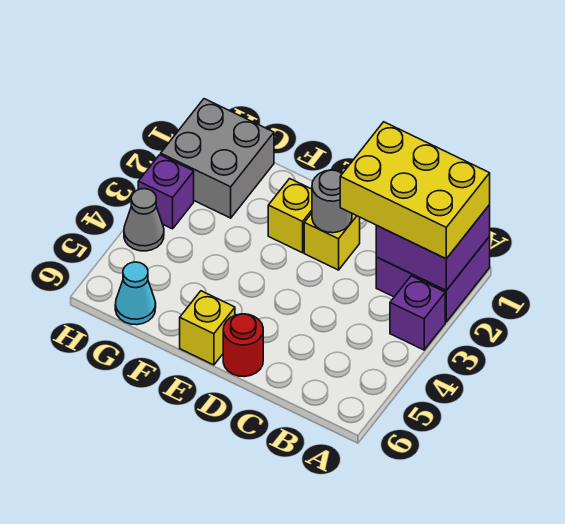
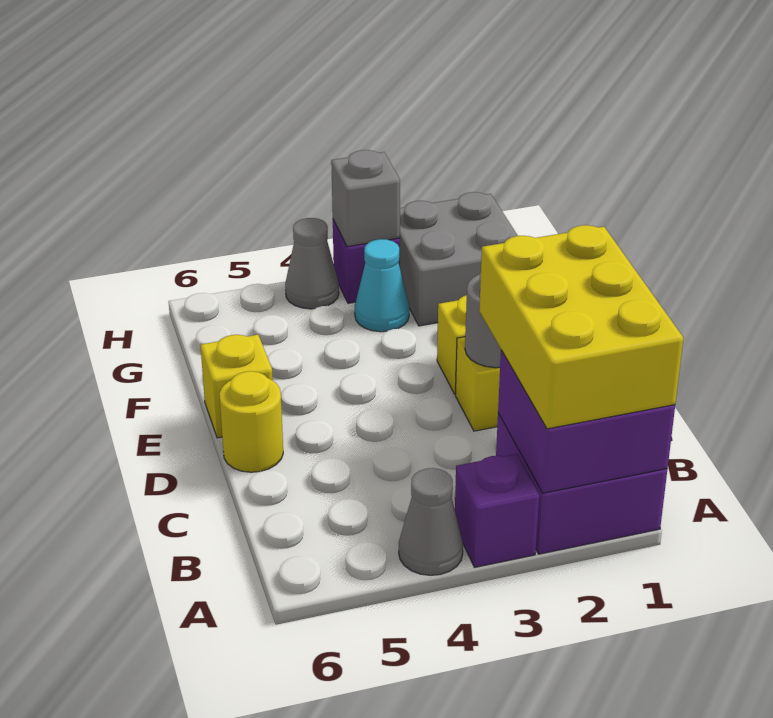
none -> grey cone A4 level 1
red round brick D6 level 1 -> yellow round brick D6 level 1
cyan cone G6 level 1 -> cyan cone G3 level 1
none -> grey brick H3 level 2

